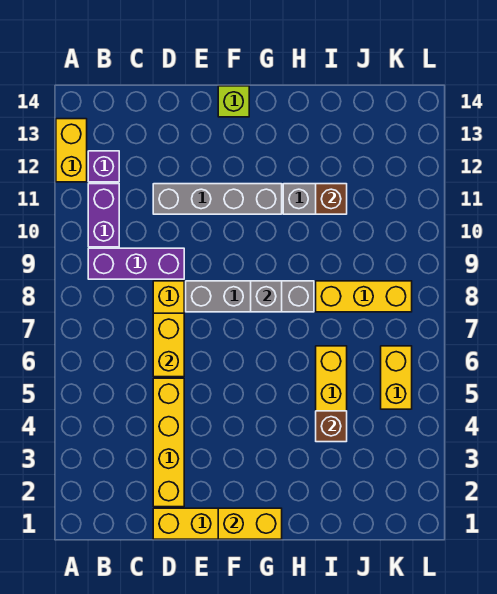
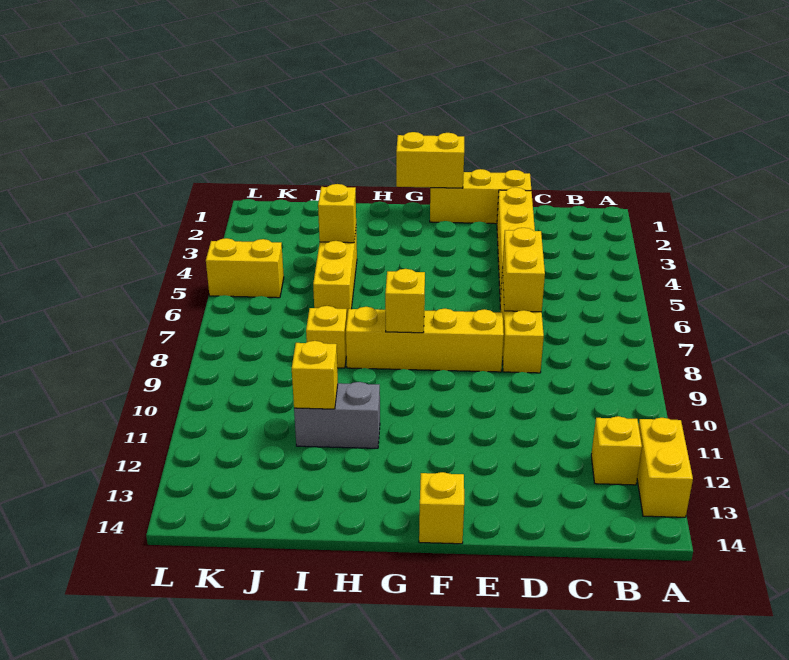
purple brick B9:D9 level 1 -> none
purple brick B10:B11 level 1 -> none
purple brick B12 level 1 -> yellow brick B12 level 1
grey brick D11:G11 level 1 -> none
grey brick E8:H8 level 1 -> yellow brick E8:H8 level 1
lime brick F14 level 1 -> yellow brick F14 level 1
grey brick G8 level 2 -> yellow brick G8 level 2
brown brick I4 level 2 -> yellow brick I4 level 2
yellow brick I8:K8 level 1 -> yellow brick I8 level 1
brown brick I11 level 2 -> yellow brick I11 level 2
yellow brick K5:K6 level 1 -> yellow brick K5:L5 level 1

